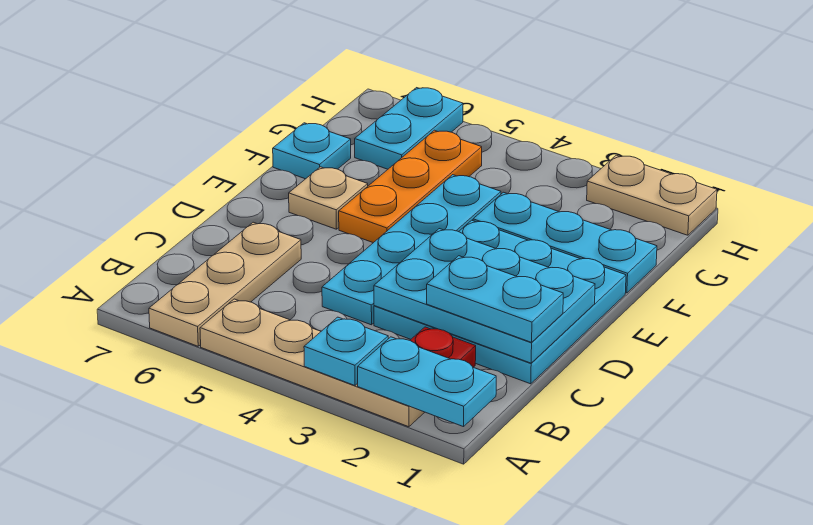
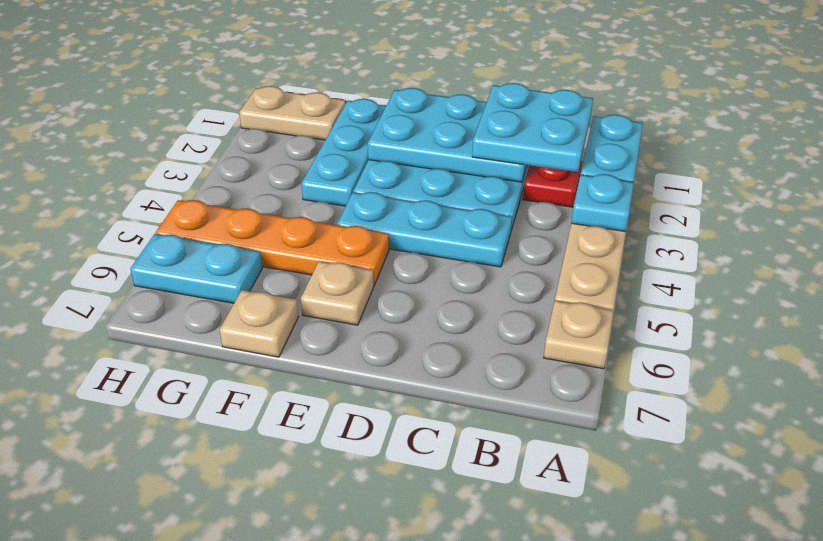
tan plate A6:C6 level 1 -> tan plate A6 level 1
cyan plate C1:D3 level 2 -> cyan plate C1:E2 level 2
cyan plate C1:C2 level 3 -> cyan plate B1:C2 level 3
cyan plate C4:F4 level 1 -> cyan plate C4:E4 level 1
orange plate E5:G5 level 1 -> orange plate E5:H5 level 1
cyan plate F7 level 1 -> tan plate F7 level 1
tan plate H1:H2 level 1 -> tan plate G1:H1 level 1

